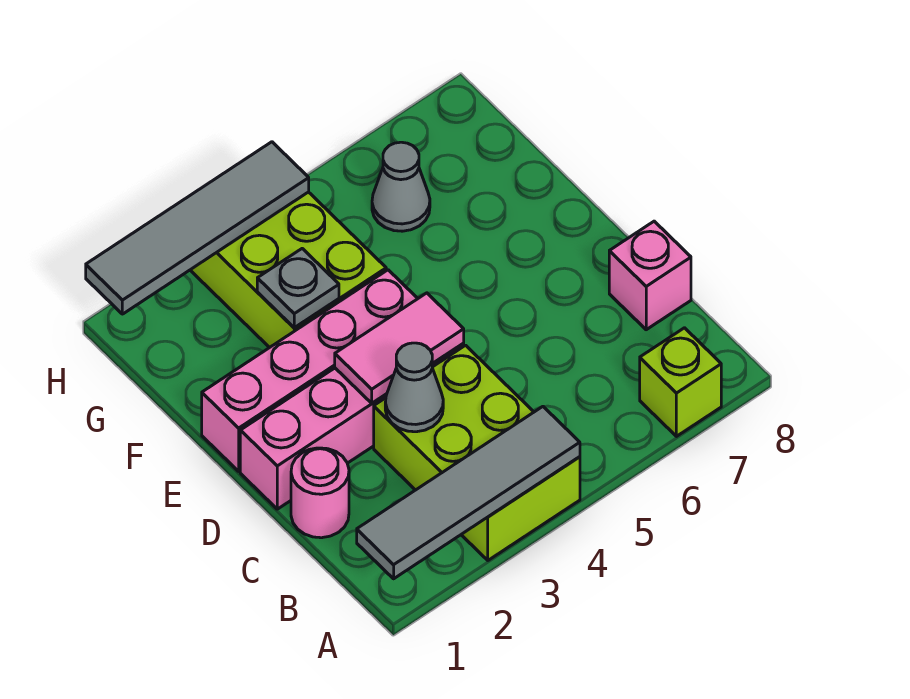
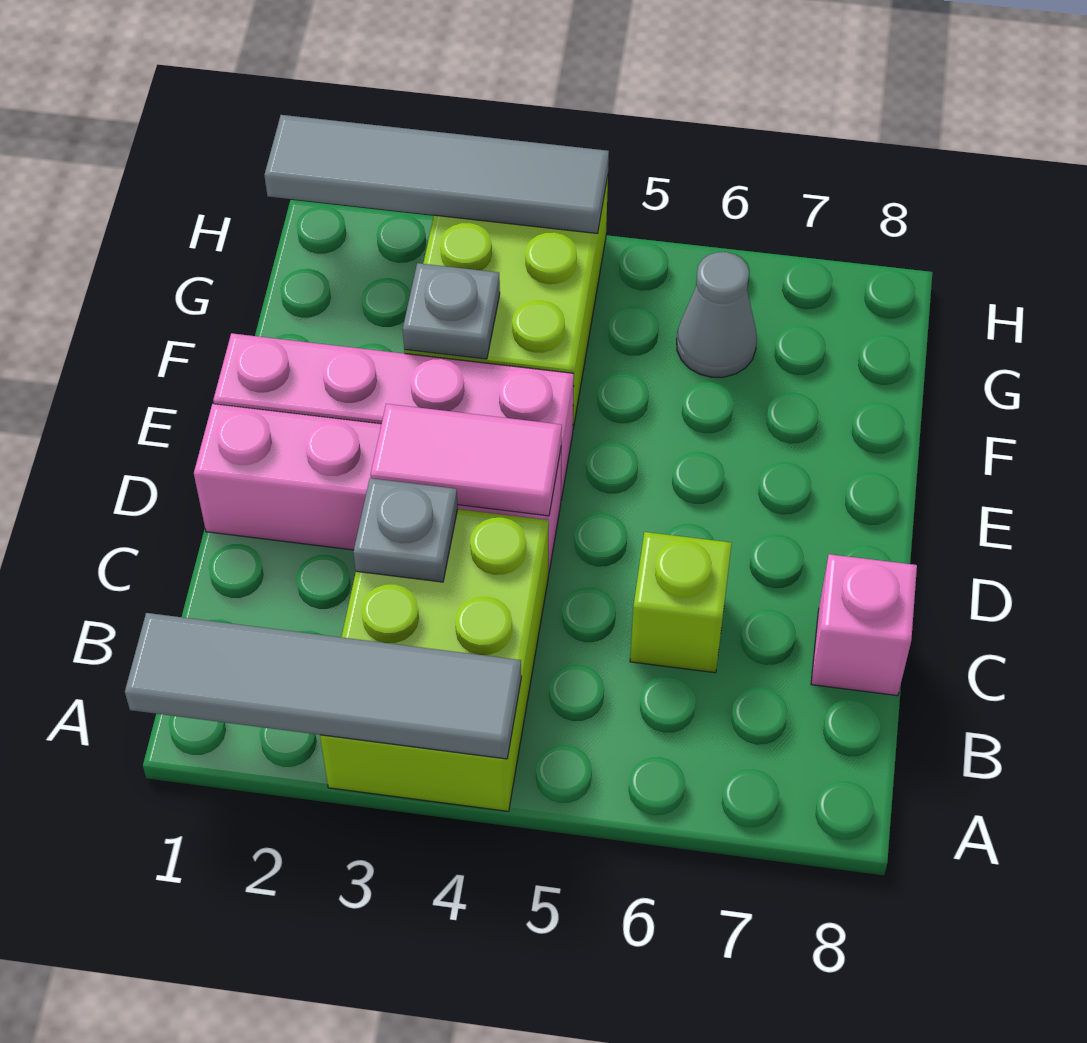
lime brick A7 level 1 -> lime brick C6 level 1
pink round brick C1 level 1 -> none
grey cone C3 level 2 -> grey plate C3 level 2

